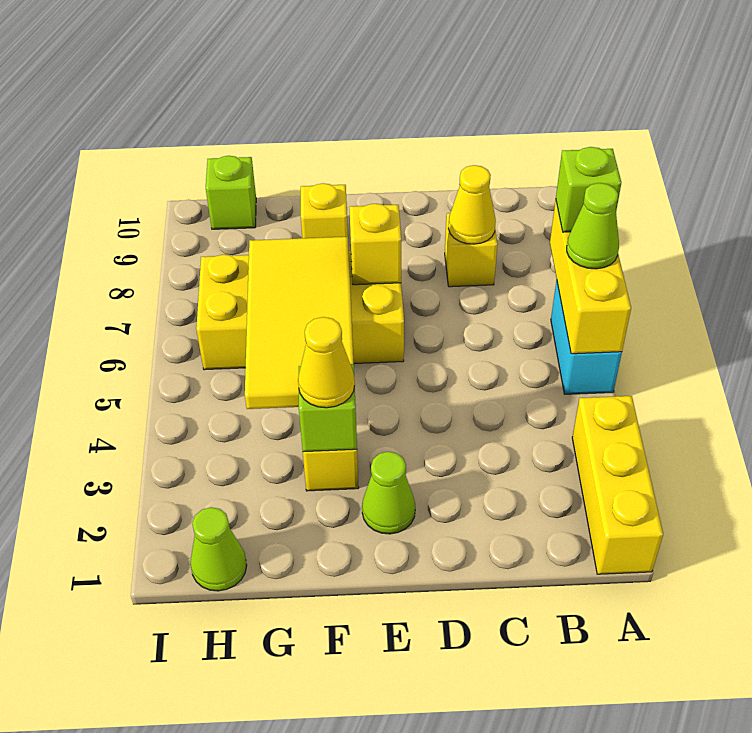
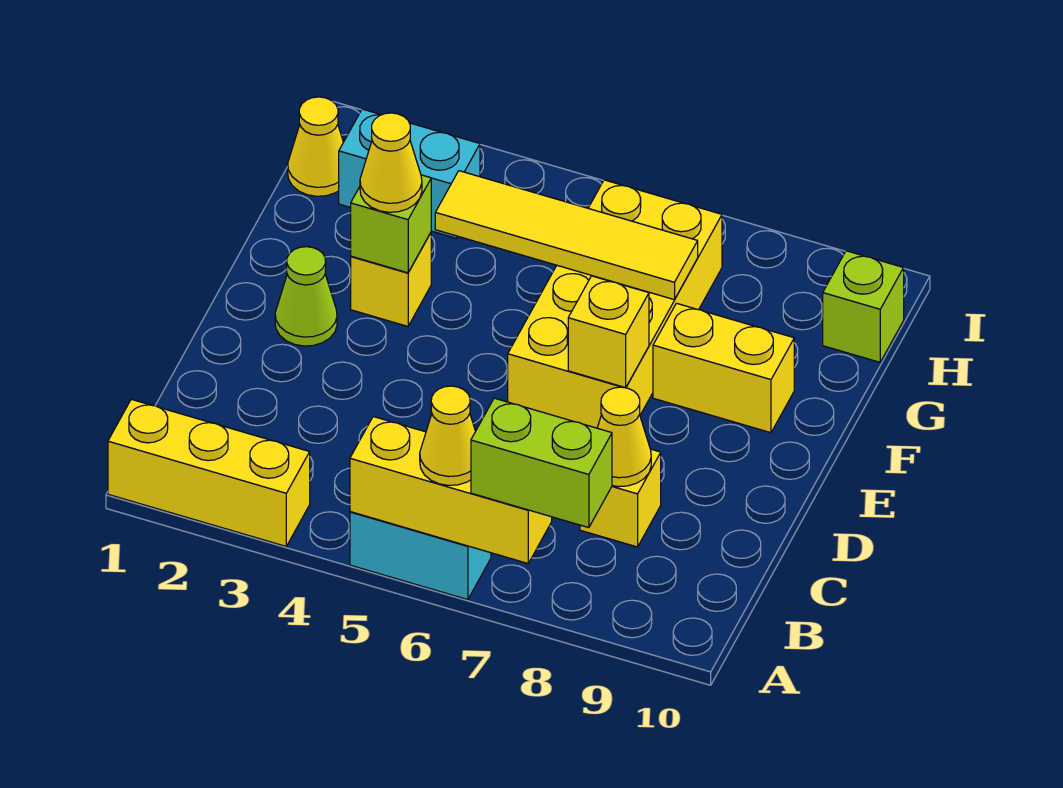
lime cone A6 level 3 -> yellow cone A6 level 3
lime brick A7 level 3 -> lime brick A7:A8 level 3
yellow tile F4:G7 level 2 -> yellow tile G4:G7 level 2
yellow brick F9 level 1 -> yellow brick F8:F9 level 1
lime cone H1 level 1 -> yellow cone H1 level 1
none -> cyan brick H2:H3 level 1

